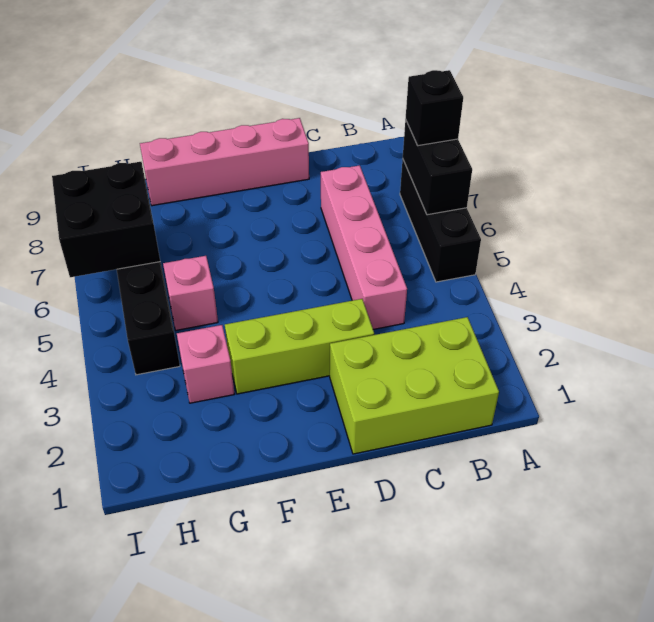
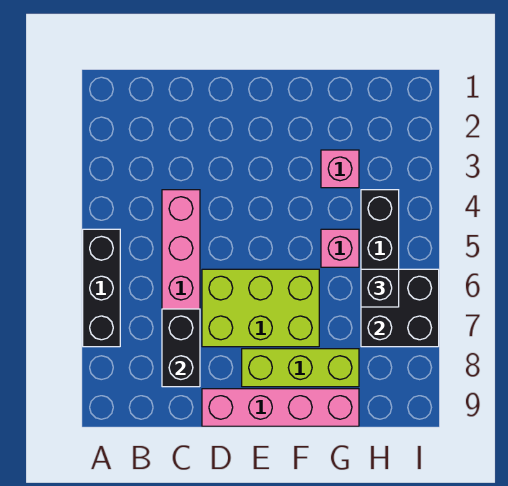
black brick A6:A7 level 2 -> black brick C7:C8 level 2
black brick A7 level 3 -> black brick H6 level 3
lime brick B1:D2 level 1 -> lime brick D6:F7 level 1
lime brick D3:F3 level 1 -> lime brick E8:G8 level 1

